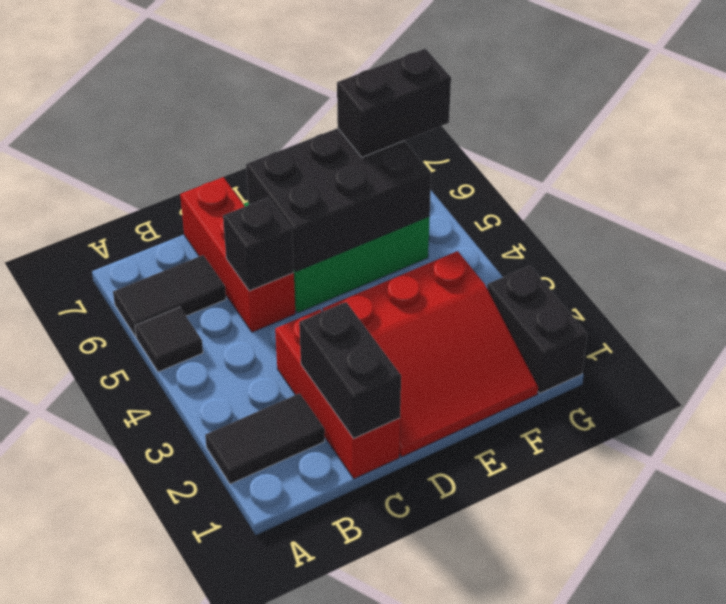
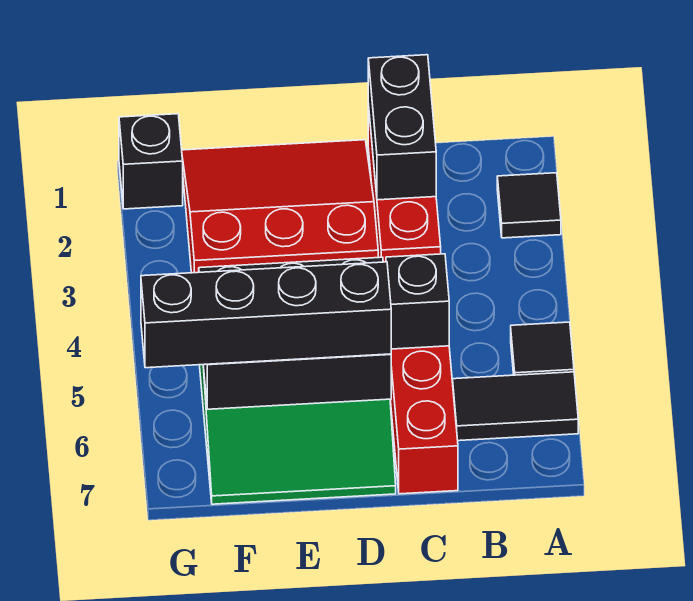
black tile A2:B2 level 1 -> black tile A2 level 1
black brick F6:G6 level 3 -> black brick D6:G6 level 3
black brick G1:G2 level 1 -> black brick G1 level 1

